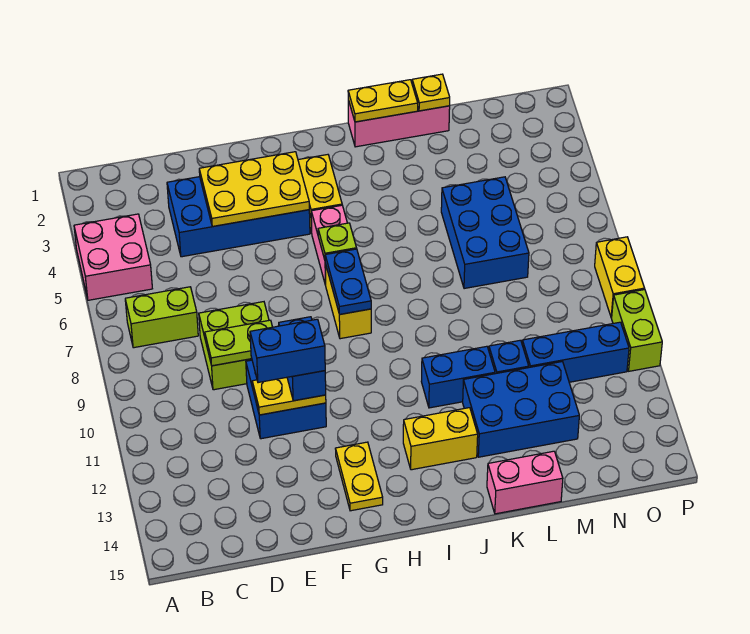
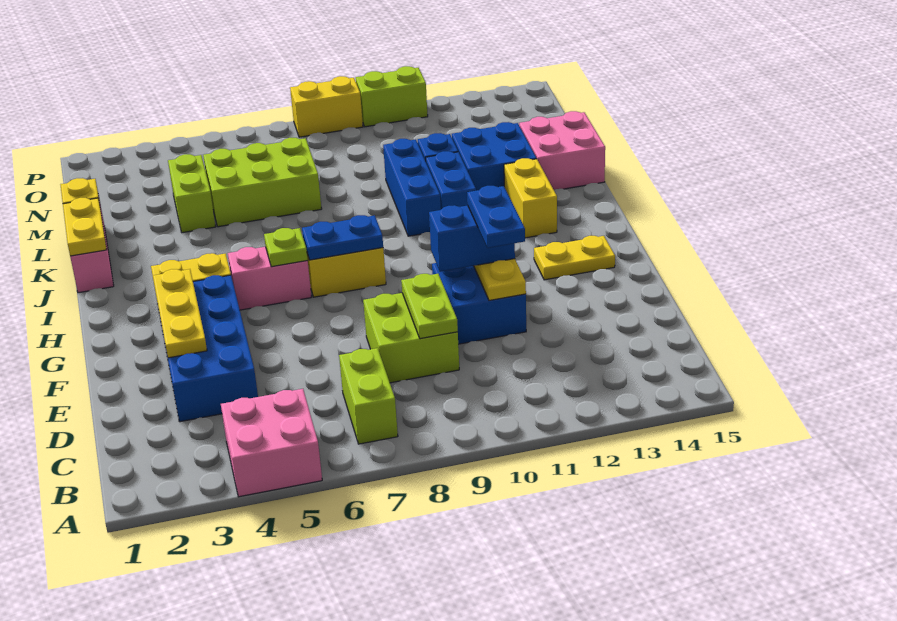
yellow plate E3:G4 level 2 -> yellow plate E3:G3 level 2
blue brick E11:F11 level 4 -> blue plate E11:F11 level 4
blue brick K12:M13 level 1 -> blue brick K12:L13 level 1
pink brick K15:L15 level 1 -> pink brick K14:L15 level 1
none -> lime brick L4:M4 level 1
blue brick L5:M7 level 1 -> lime brick L5:M7 level 1
blue brick M11:O11 level 1 -> blue brick J10:L10 level 1

